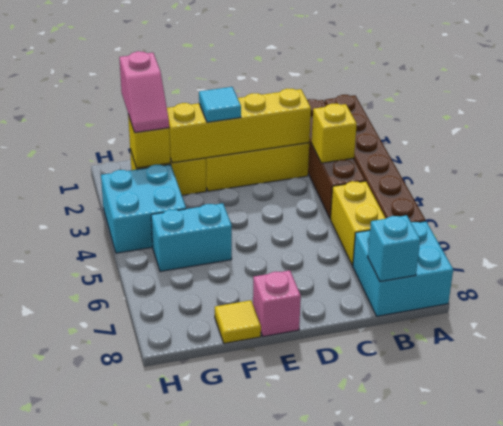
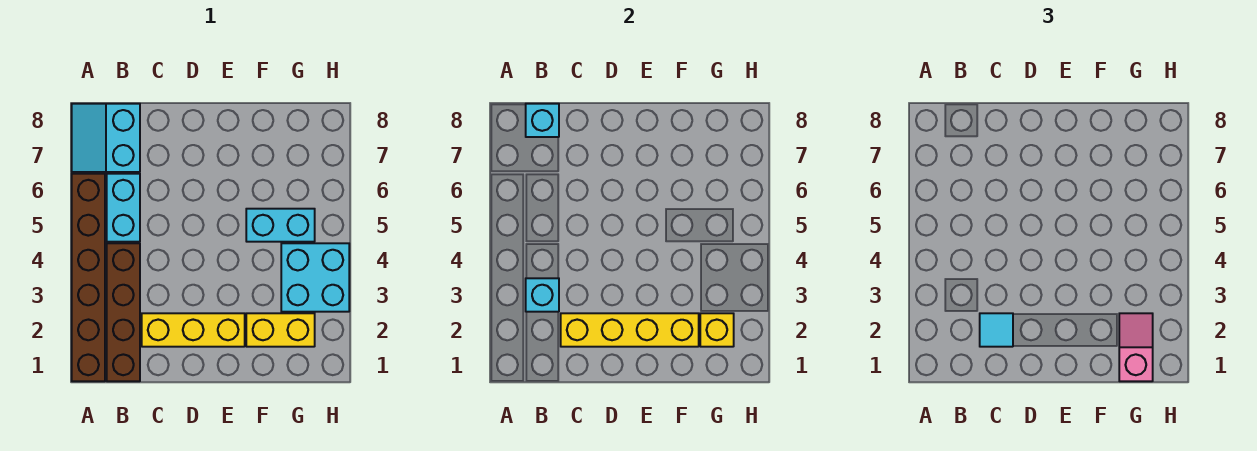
cyan brick A7:B8 level 1 -> cyan slope A7:B8 level 1 top B
yellow brick B3 level 2 -> cyan brick B3 level 2
yellow brick B5:B6 level 1 -> cyan brick B5:B6 level 1
cyan tile E2 level 3 -> cyan tile C2 level 3
pink brick E8 level 1 -> none
yellow tile F8 level 1 -> none

